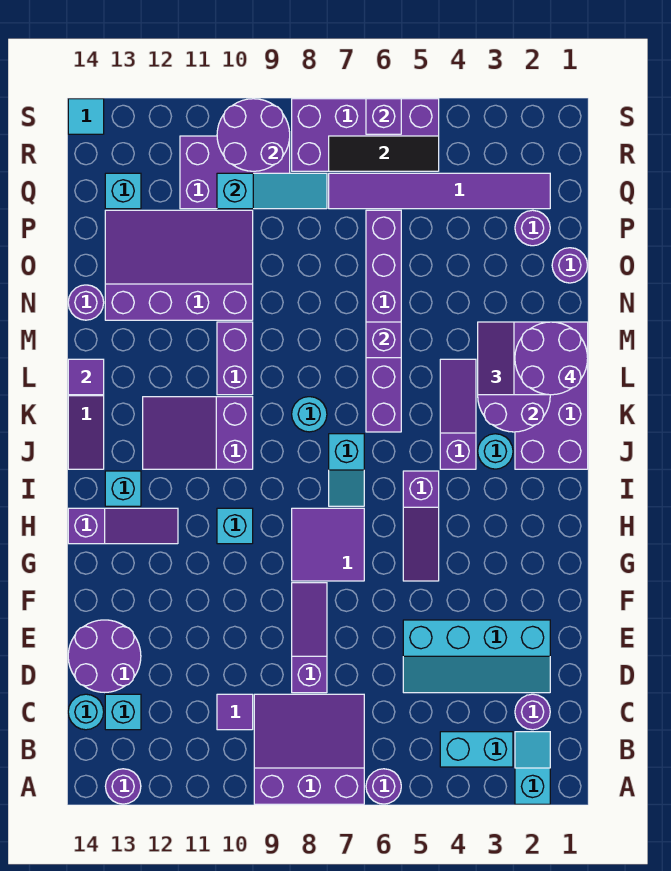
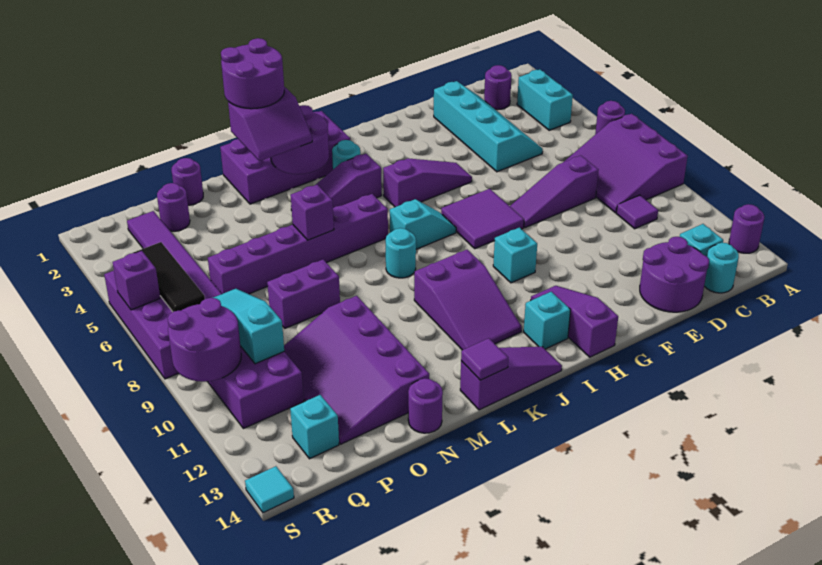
cyan slope A2:B2 level 1 top A -> none
purple brick L10:M10 level 1 -> purple brick N8:O8 level 1

